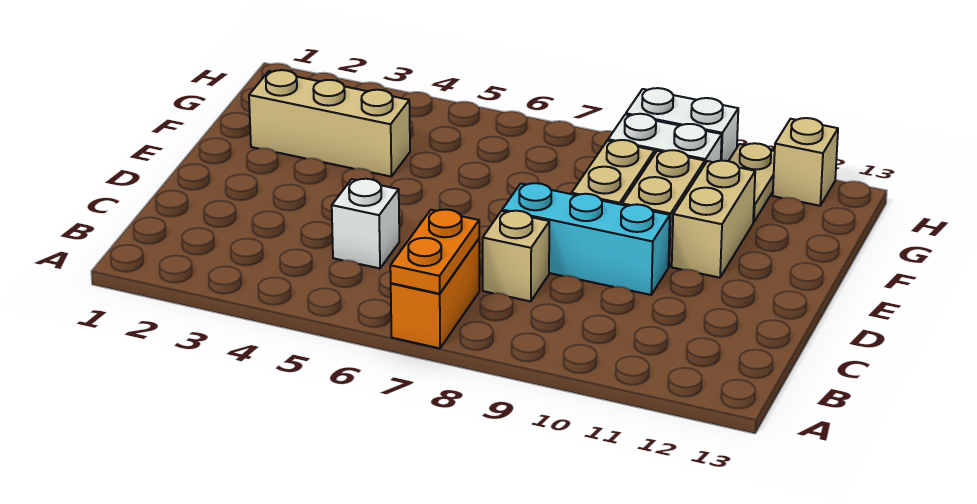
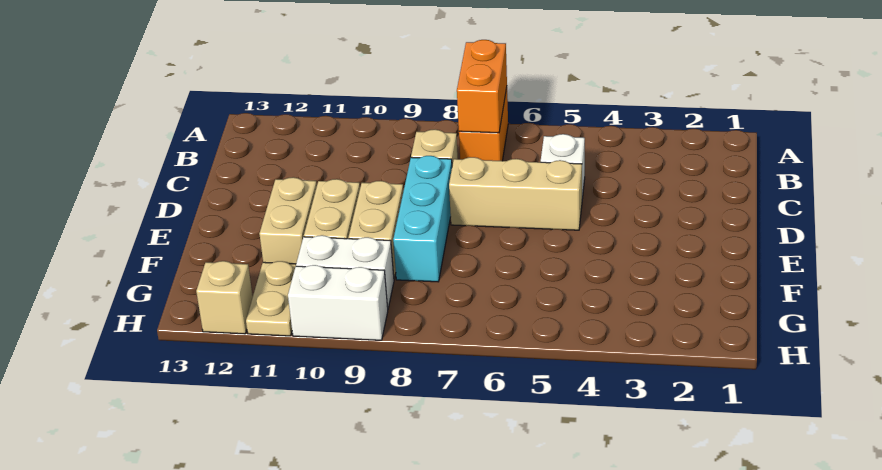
orange plate A7:B7 level 2 -> orange brick A7:B7 level 2
cyan brick D8:D10 level 1 -> cyan brick D8:F8 level 1
tan brick F2:F4 level 1 -> tan brick D5:D7 level 1

